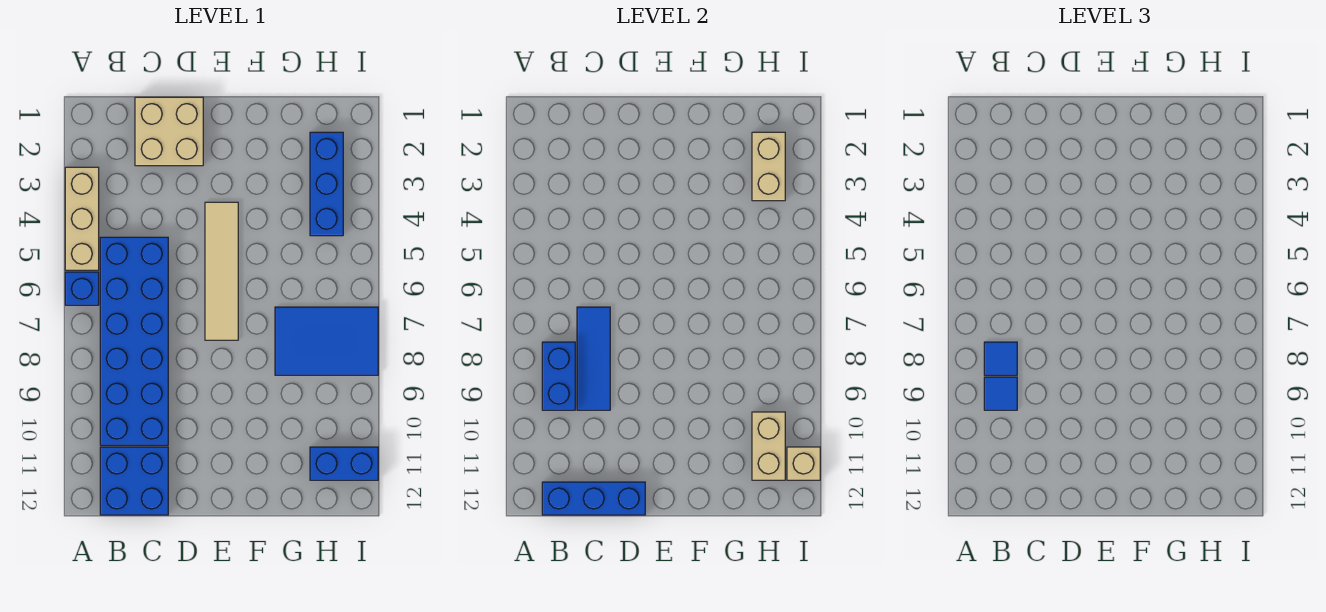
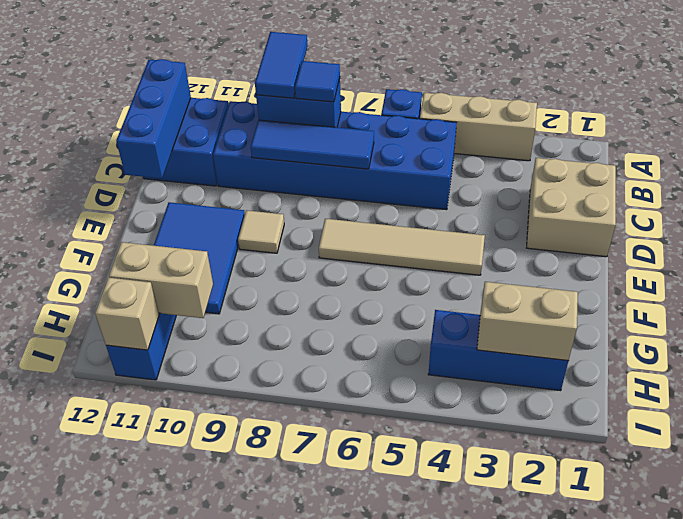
blue tile B9 level 3 -> blue tile A9:B9 level 3
none -> tan tile E9 level 1
blue tile G7:I8 level 1 -> blue tile E10:G11 level 1

